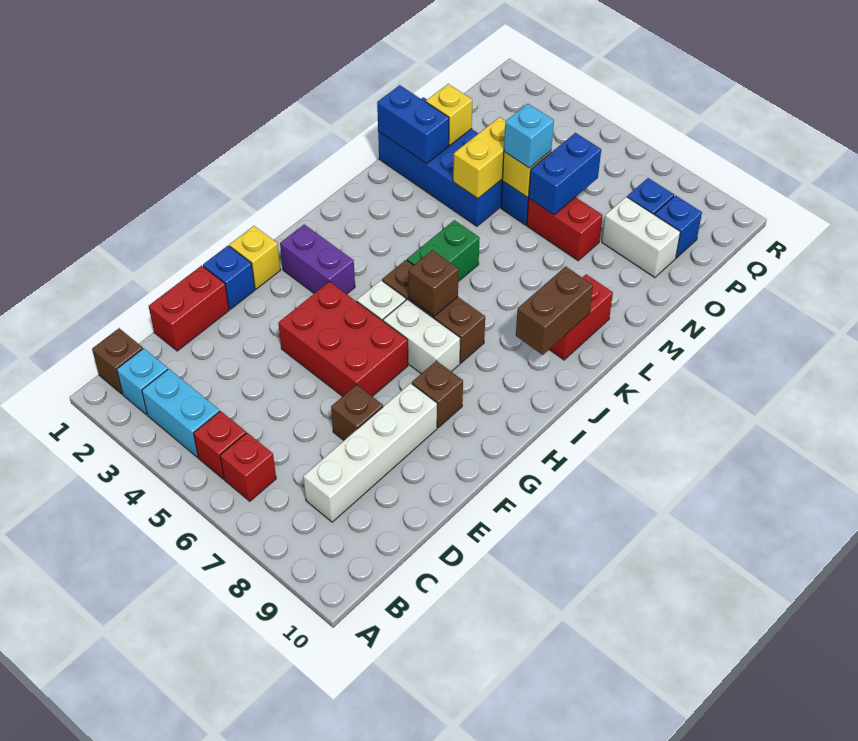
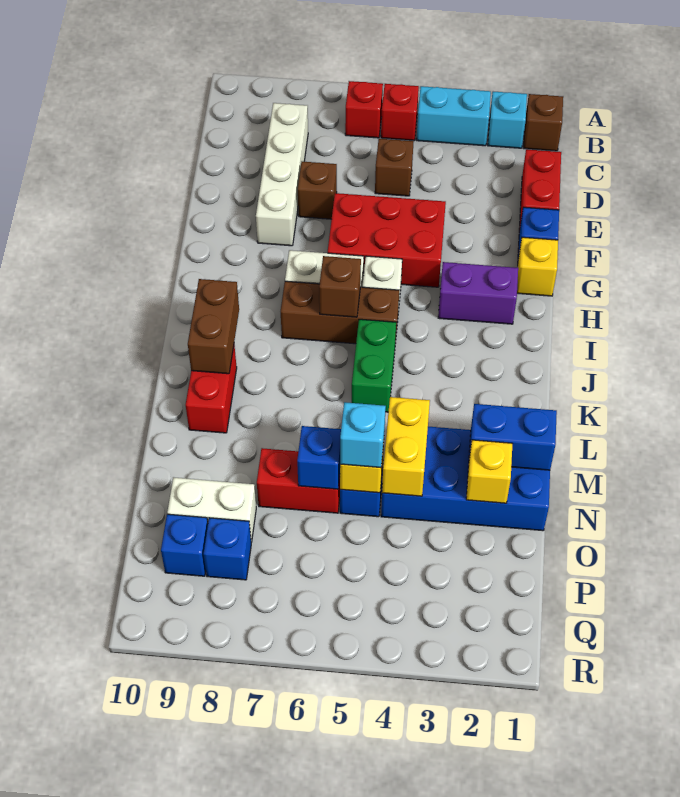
brown brick G8 level 1 -> brown brick D5 level 1
blue brick N6:O6 level 2 -> blue brick N6 level 2

